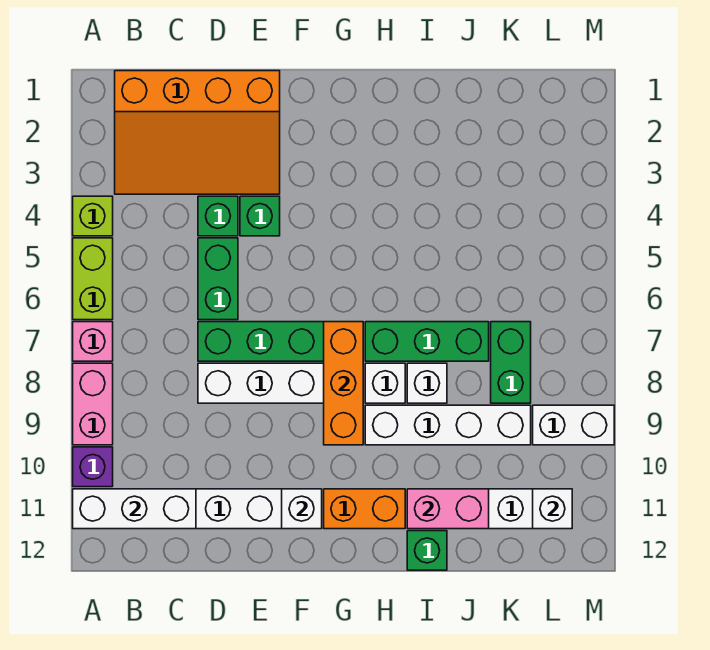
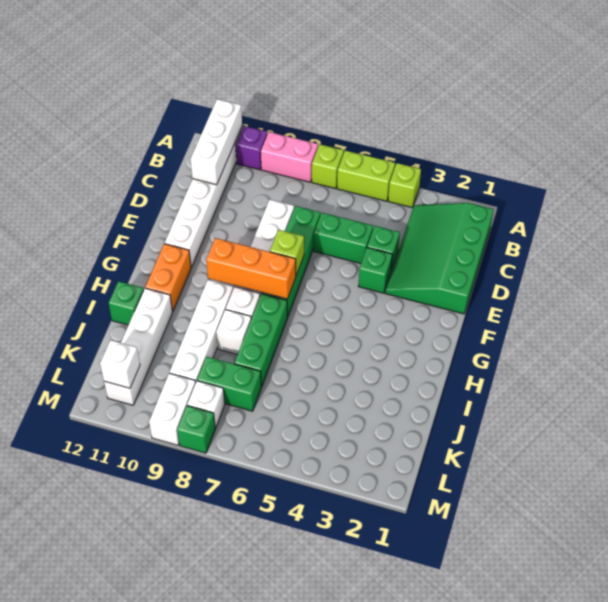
pink brick A7 level 1 -> lime brick A7 level 1
orange slope B1:E3 level 1 top 1 -> green slope B1:E3 level 1 top 1
none -> lime brick F7 level 2
white brick F11 level 2 -> white brick L8 level 1
pink brick I11:J11 level 2 -> none
none -> green brick M8 level 1

